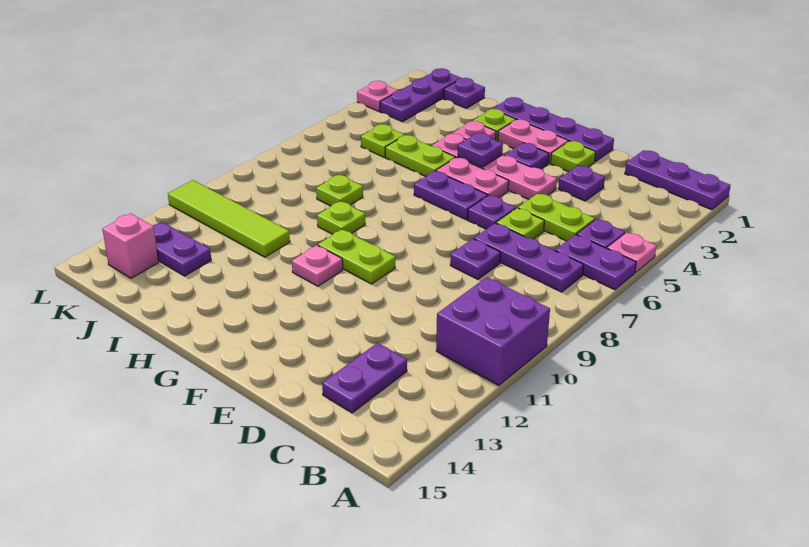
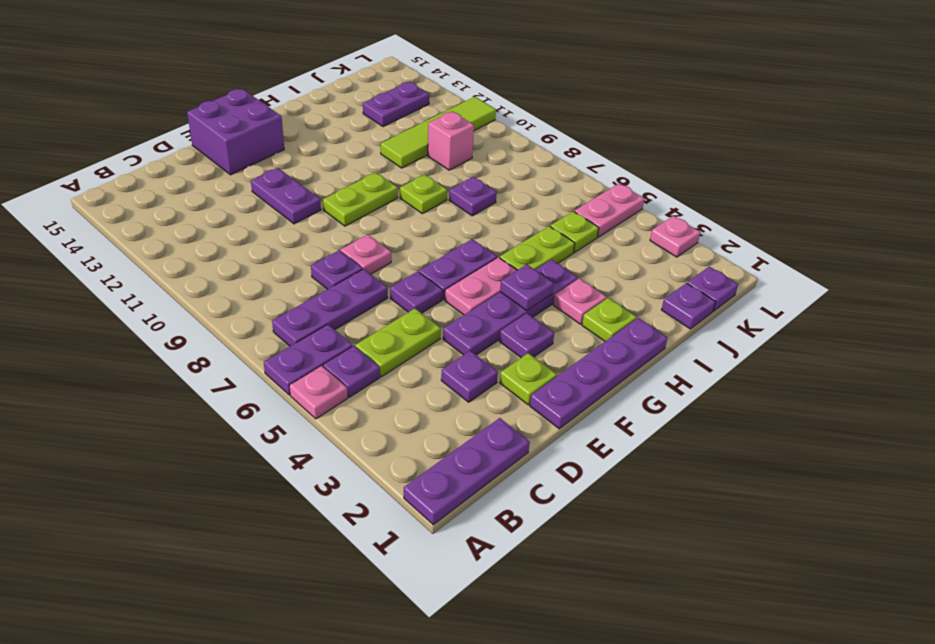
purple brick A10:B11 level 1 -> purple brick E14:F15 level 1
purple plate C13:C14 level 1 -> purple plate E11:E12 level 1
lime plate D6 level 1 -> none
pink plate E4:H4 level 1 -> purple plate E4:H4 level 1
pink plate F2:G2 level 1 -> pink plate K5:L5 level 1
pink plate G11 level 1 -> pink plate E8 level 1
lime plate I8 level 1 -> purple plate I8 level 1
purple plate K1:K3 level 1 -> purple plate K1 level 1
pink brick K14 level 1 -> pink brick J10 level 1

